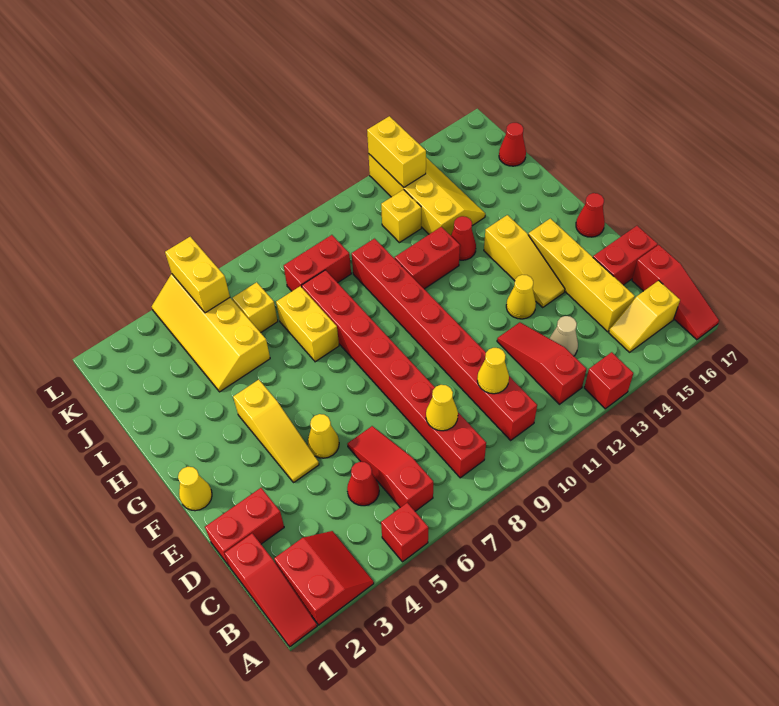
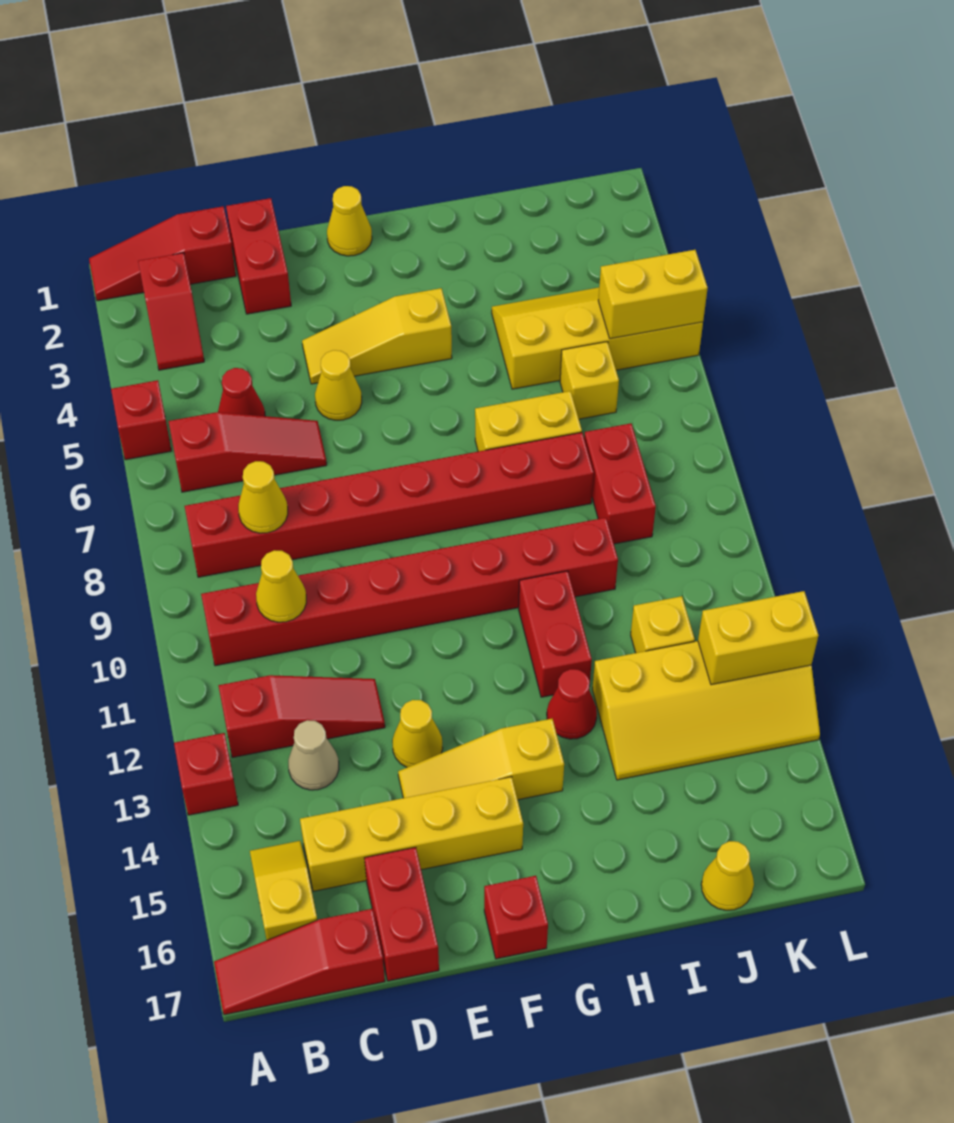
red slope A2:B3 level 1 top 2 -> red slope B2:B3 level 1 top 2
red cone F17 level 1 -> red brick F17 level 1
red cone J17 level 1 -> yellow cone J17 level 1

